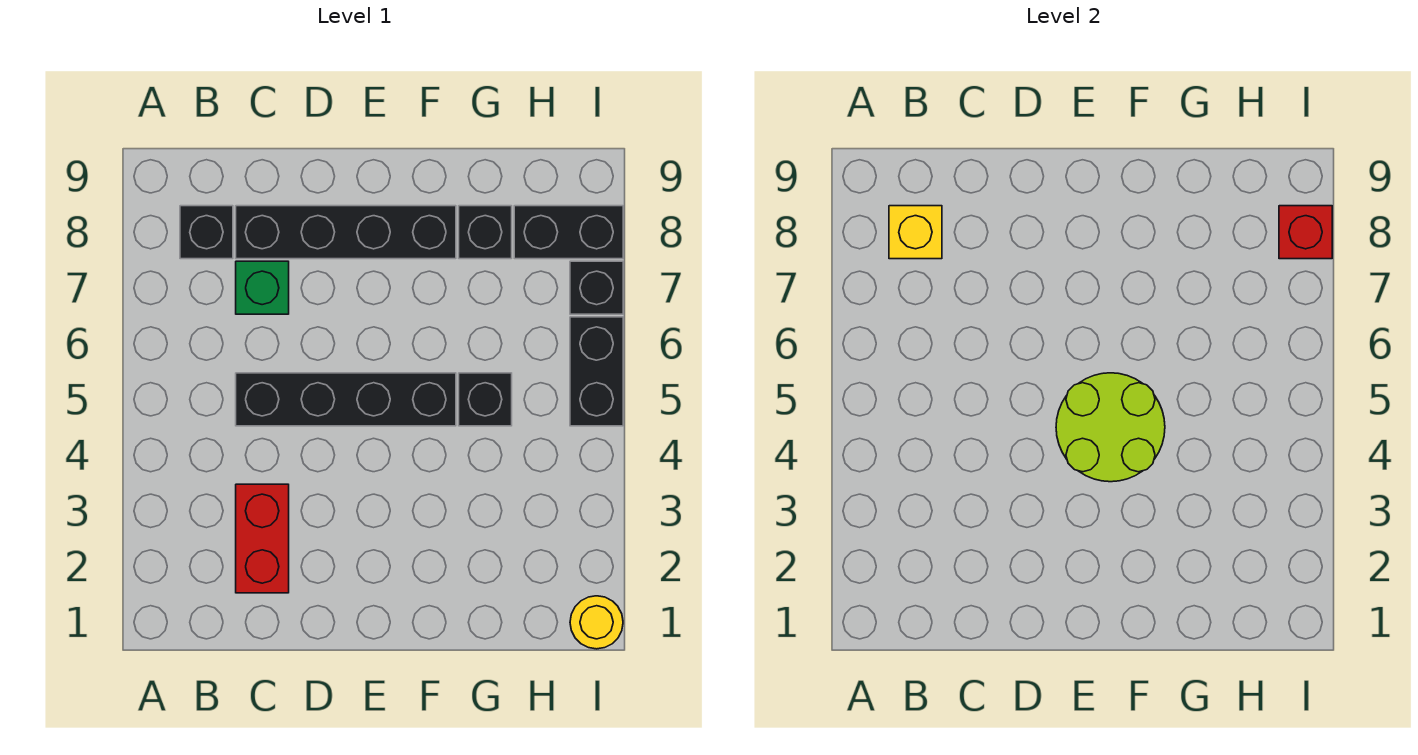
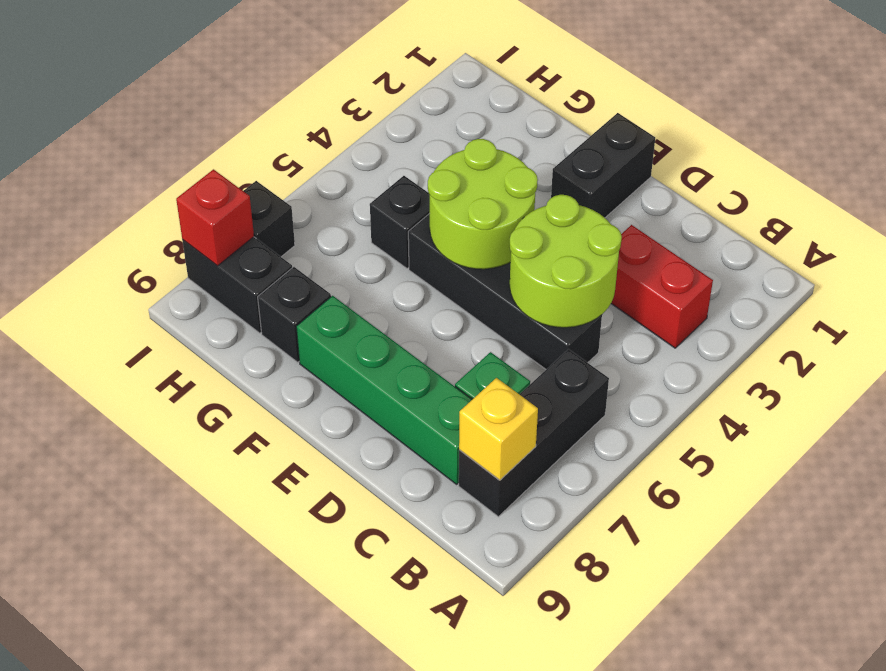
black brick B8 level 1 -> black brick B6:B8 level 1
red brick C2:C3 level 1 -> red brick B3:C3 level 1
none -> lime round brick C4:D5 level 2
black brick C8:F8 level 1 -> green brick C8:F8 level 1
yellow round brick I1 level 1 -> none
black brick I5:I6 level 1 -> black brick E1:E2 level 1

